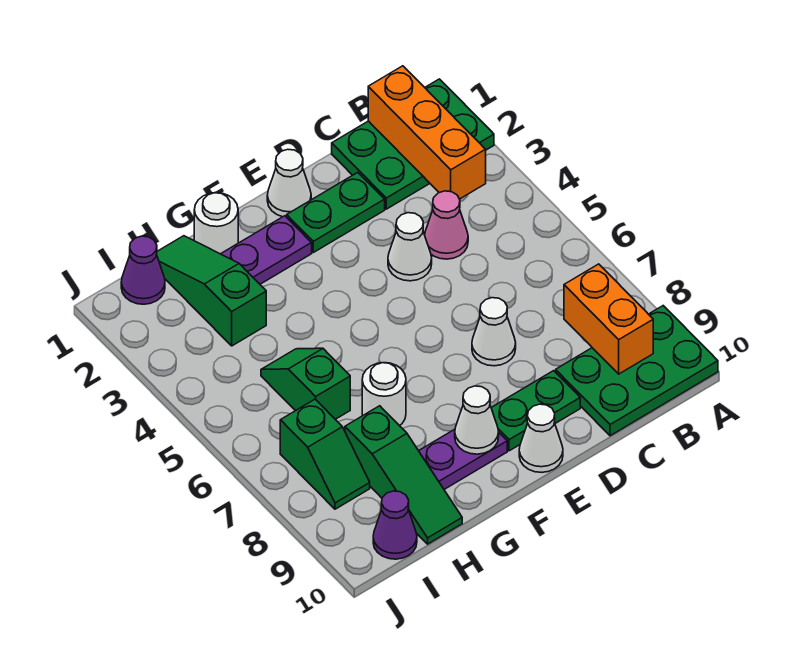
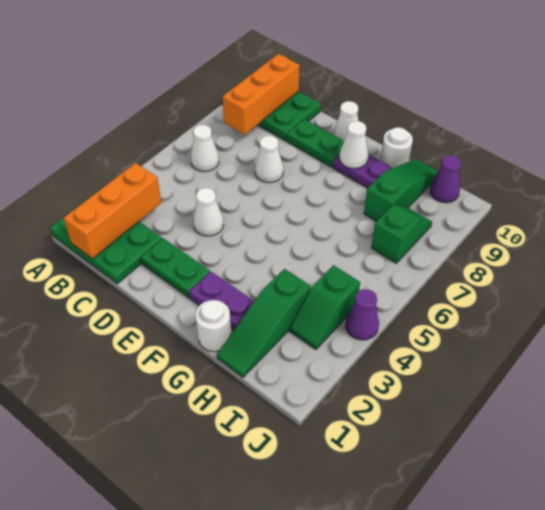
orange brick B8:B9 level 2 -> orange brick B8:B10 level 2
pink cone C4 level 1 -> none
white cone E1 level 1 -> white cone B6 level 1
white round brick G7 level 1 -> white round brick G10 level 1
green slope H5:H6 level 1 top 6 -> green slope I3:I4 level 1 top 4
purple cone I1 level 1 -> purple cone J4 level 1

